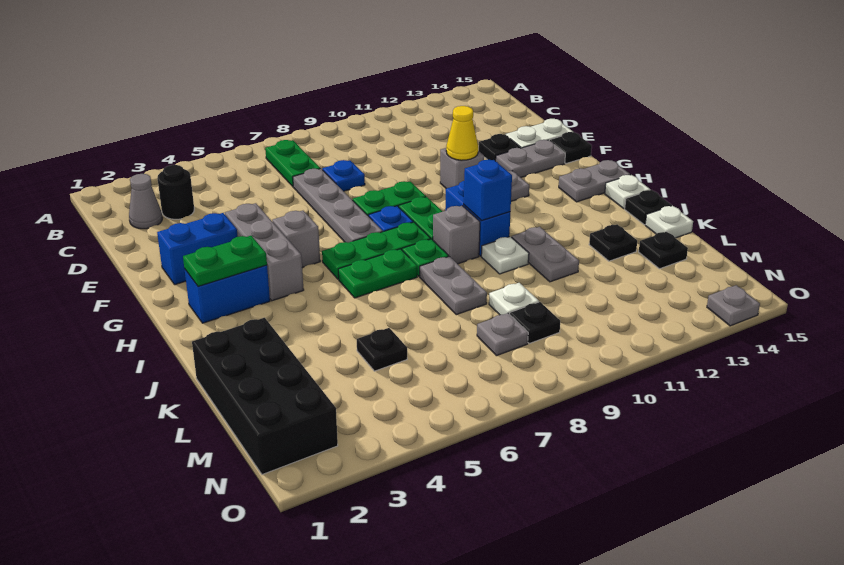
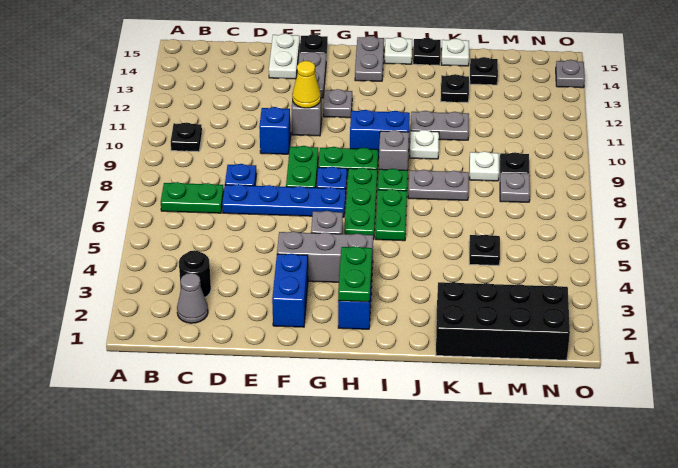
grey plate D7:G7 level 1 -> blue plate D7:G7 level 1
black plate E13 level 1 -> black plate B10 level 1
blue brick I10 level 2 -> blue brick E10 level 1

